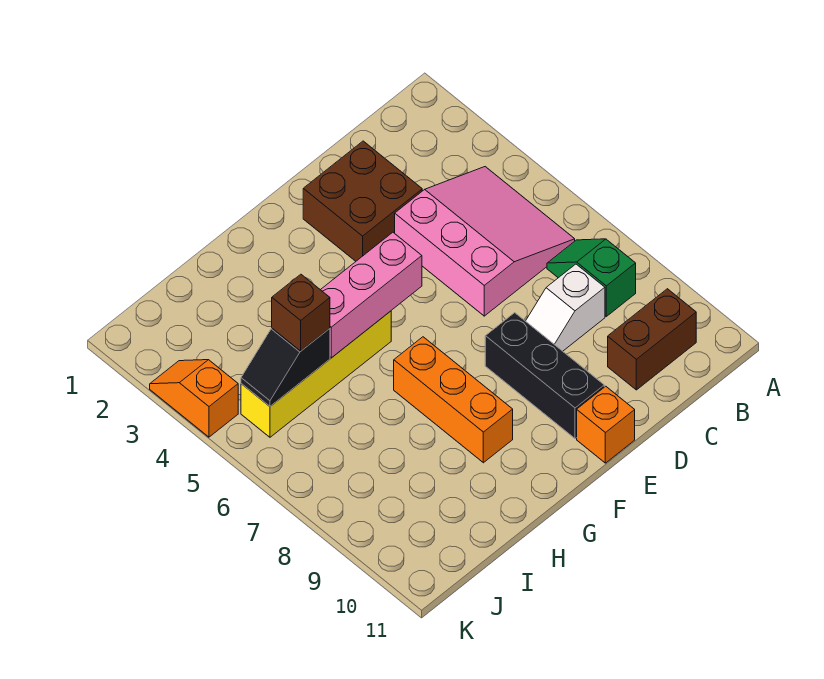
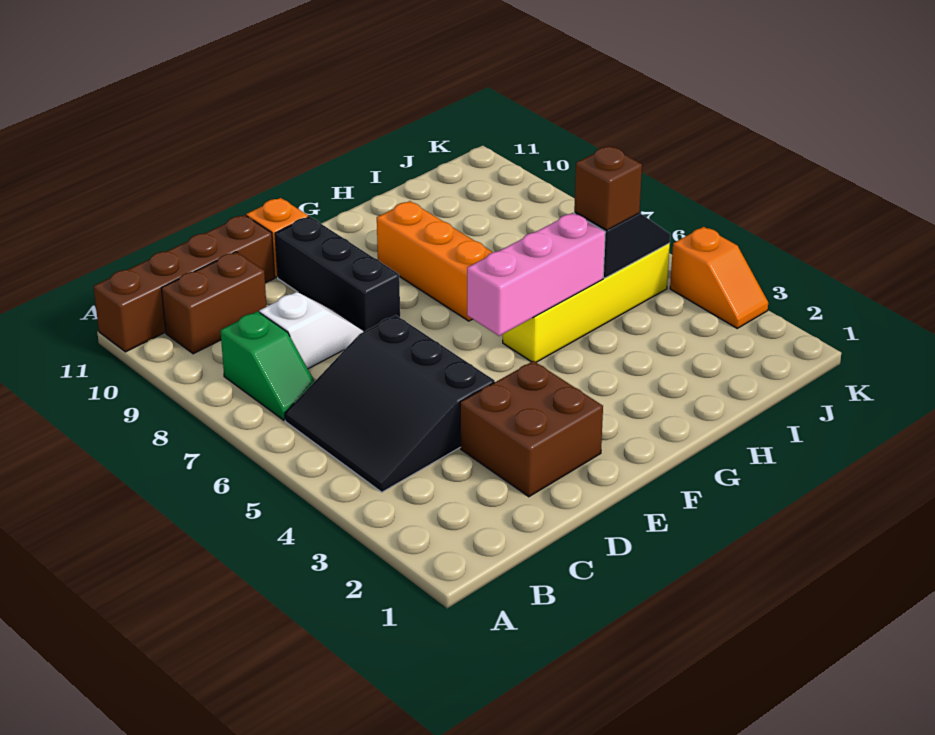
none -> brown brick A11:D11 level 1
pink slope B4:D6 level 1 top D -> black slope B4:D6 level 1 top D

